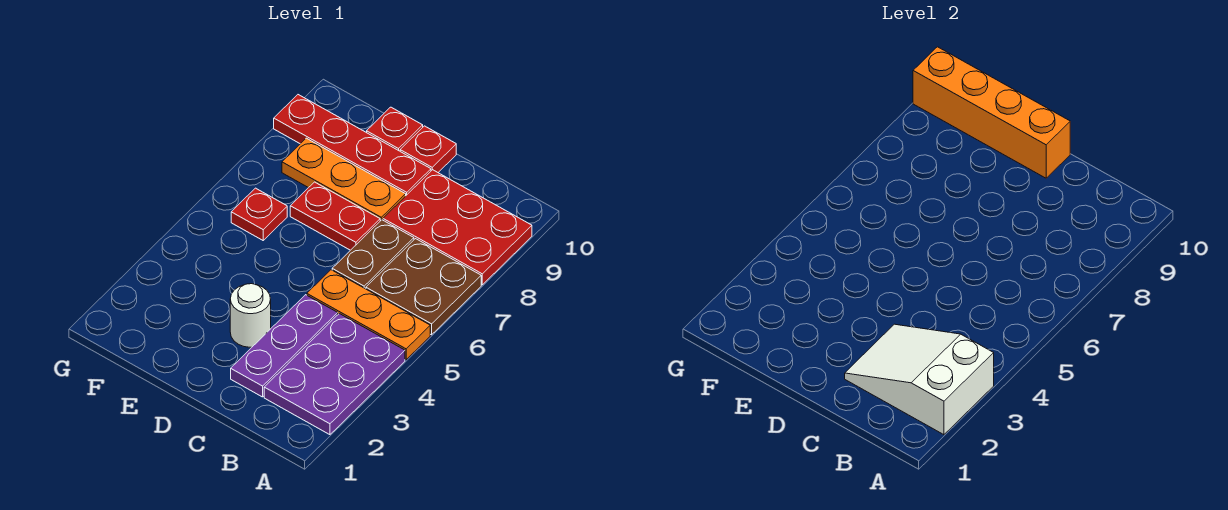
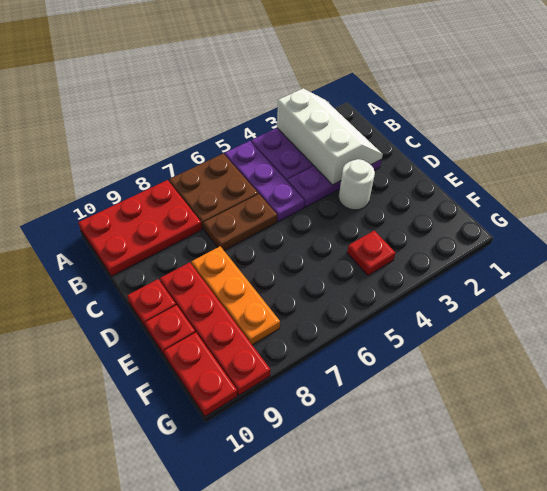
white slope A2:C3 level 2 top A -> white slope A2:C3 level 2 top 3
orange plate A5:C5 level 1 -> purple plate A5:C5 level 1
red plate A8:C9 level 1 -> red plate A8:B10 level 1
red plate D7:E7 level 1 -> red plate F10:G10 level 1
orange brick D10:G10 level 2 -> none
red plate F6 level 1 -> red plate F4 level 1

